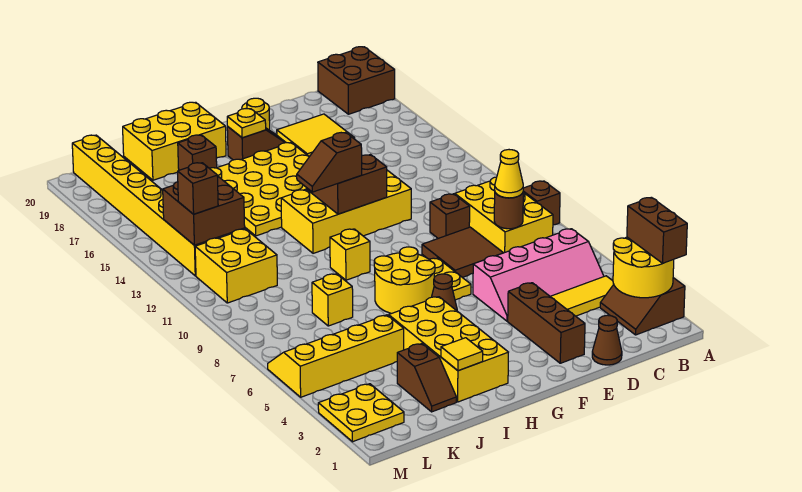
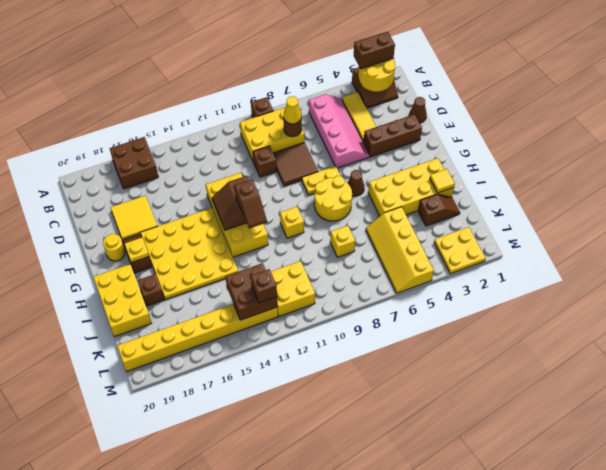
brown brick A19:B20 level 1 -> brown brick A16:B17 level 1

